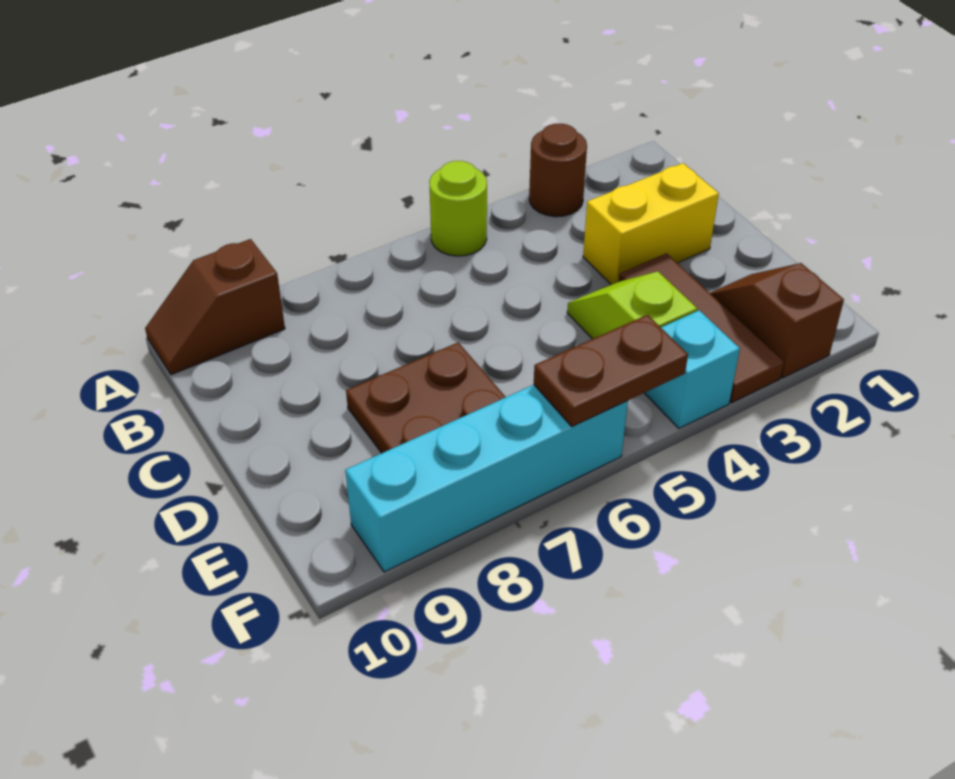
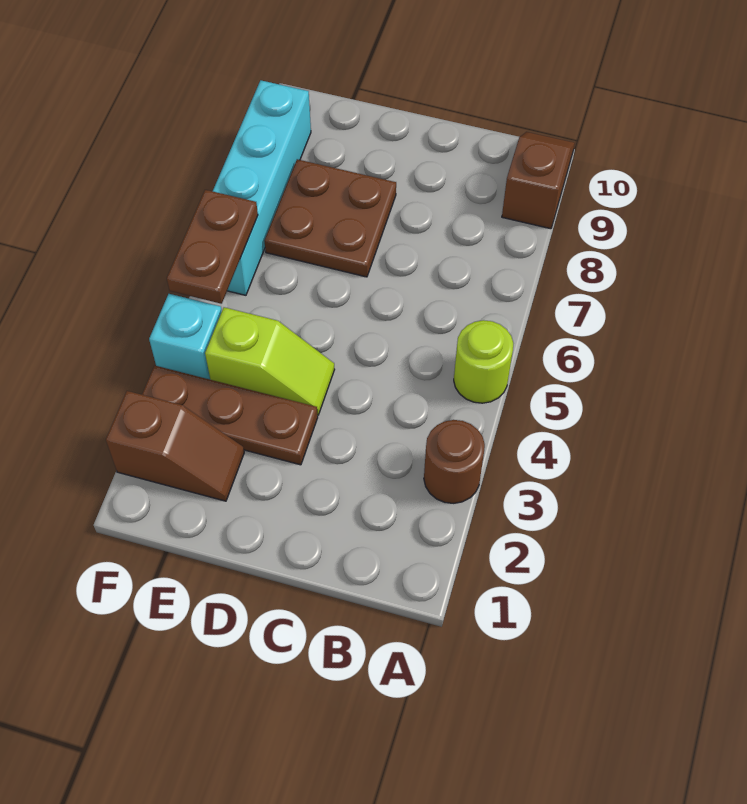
yellow brick C2:C3 level 1 -> none
brown tile D3:F3 level 1 -> brown plate D3:F3 level 1

